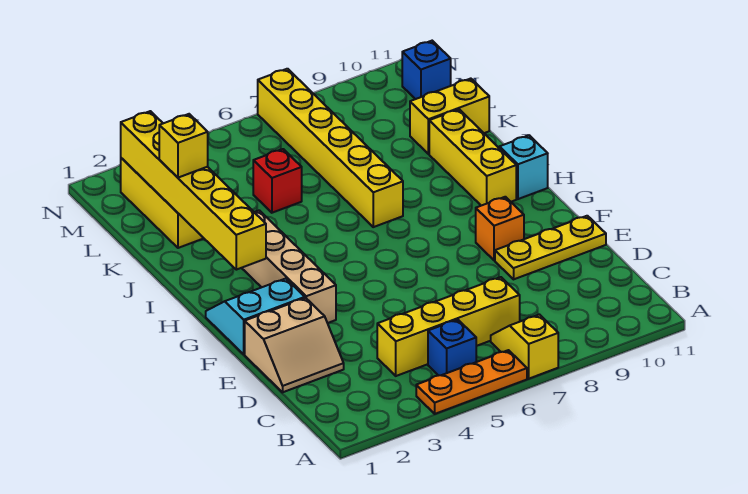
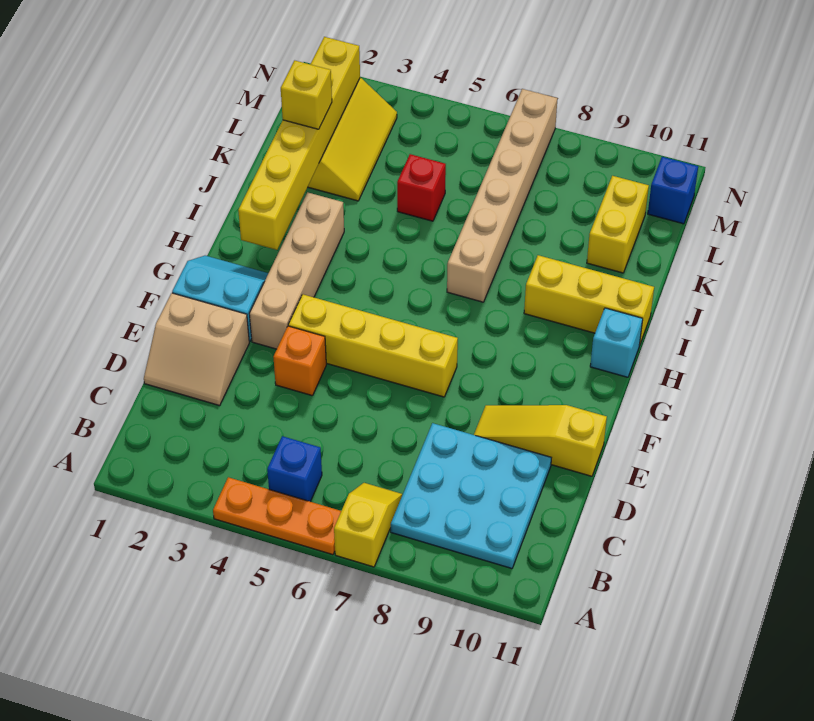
none -> cyan plate B8:D10 level 1
yellow brick C4:C7 level 1 -> yellow brick F4:F7 level 1
yellow plate E9:E11 level 1 -> yellow slope E9:E11 level 1 top 11
orange brick F9 level 1 -> orange brick E4 level 1
yellow brick H10:J10 level 1 -> yellow brick I9:I11 level 1
yellow brick I7:N7 level 1 -> tan brick I7:N7 level 1
yellow brick K10:K11 level 1 -> yellow brick K10:L10 level 1

